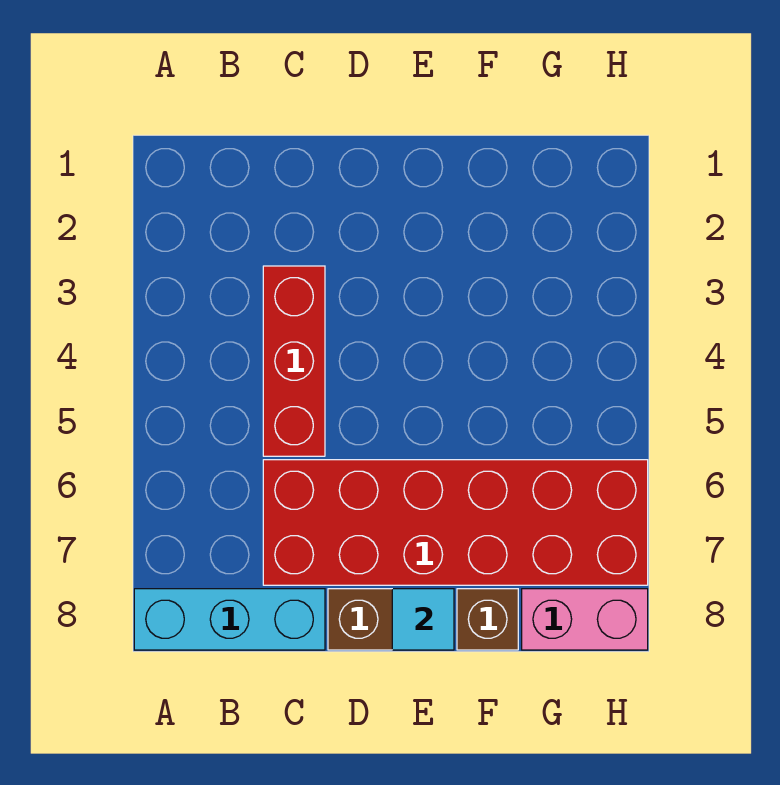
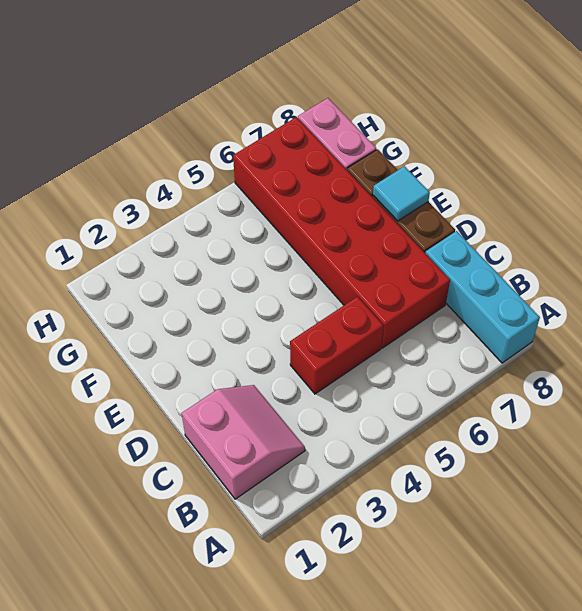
none -> pink slope B1:C2 level 1 top 1
red brick C3:C5 level 1 -> red brick C4:C5 level 1

